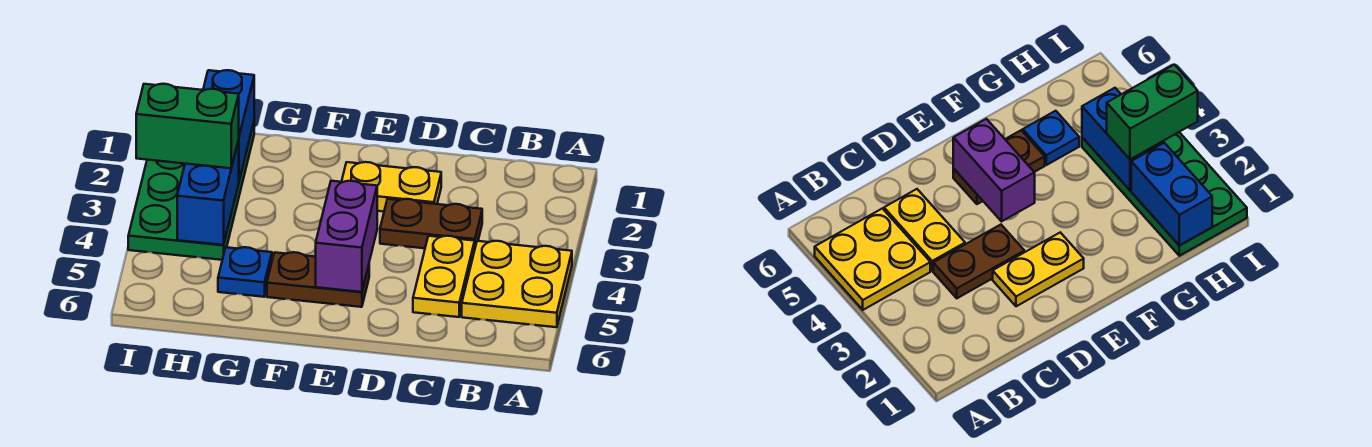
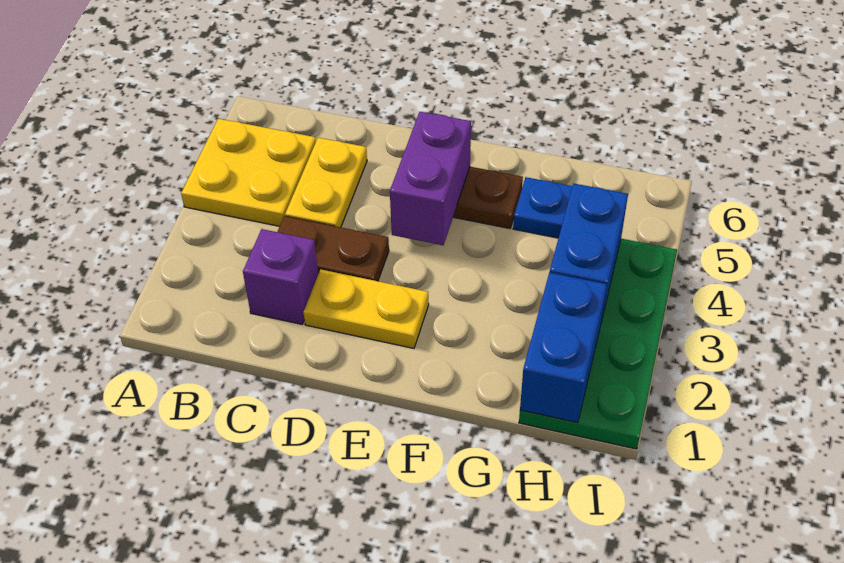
none -> purple brick C2 level 1
green brick H3:I3 level 3 -> none

